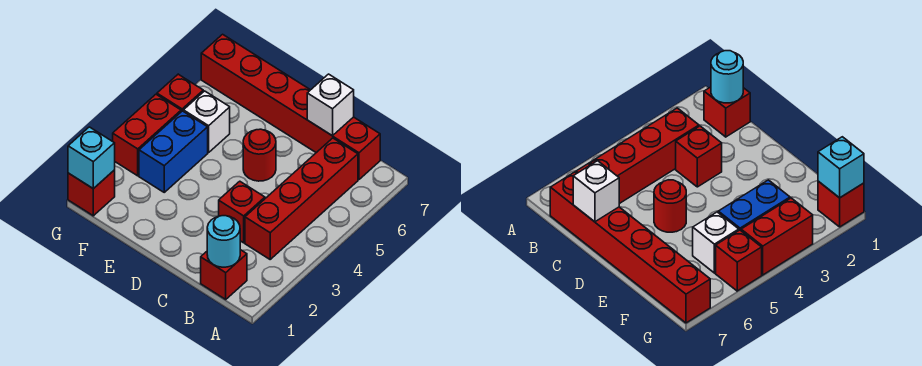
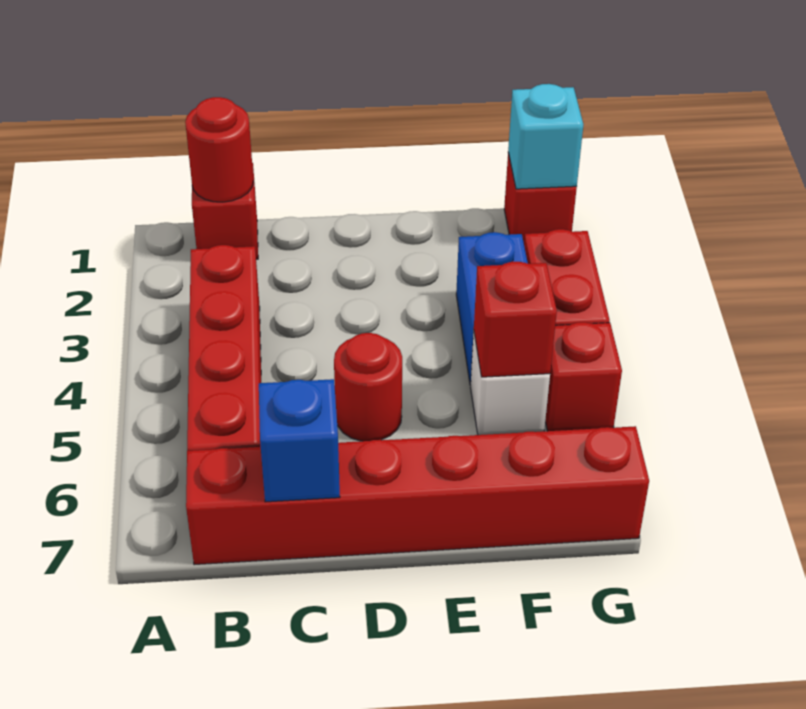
cyan round brick B1 level 2 -> red round brick B1 level 2
red brick C3 level 1 -> red brick F5 level 2
white brick C7 level 2 -> blue brick C7 level 2

